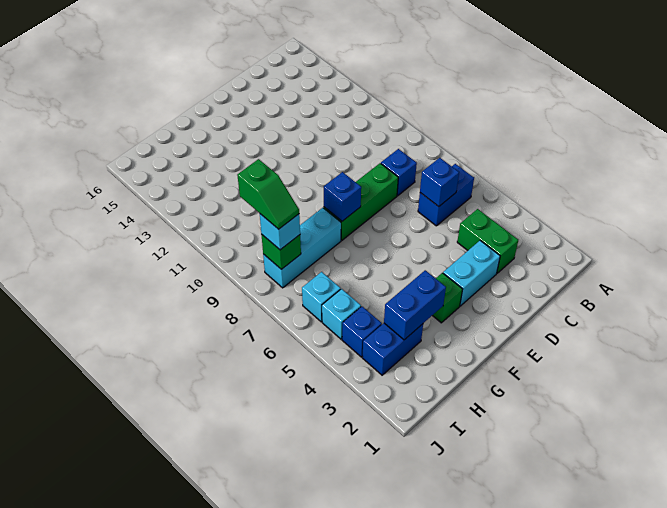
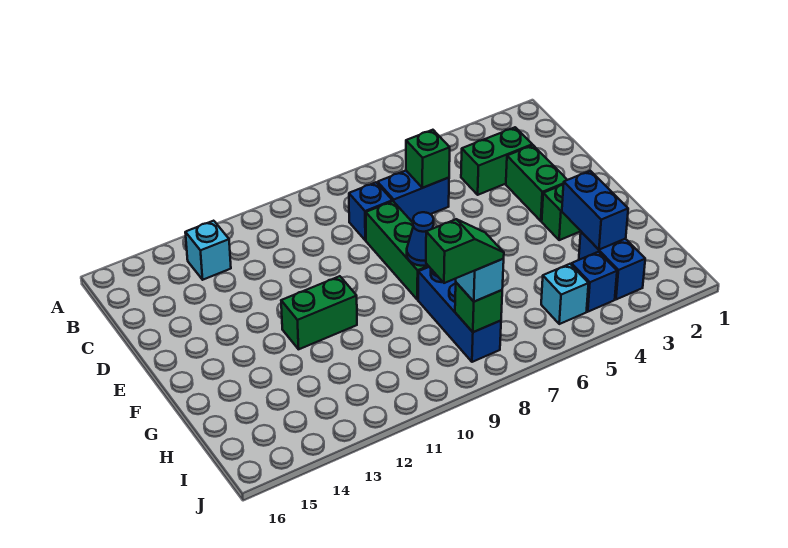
blue brick B6:C6 level 1 -> blue brick C6:C7 level 1
blue brick C6 level 2 -> green brick C6 level 2
cyan brick D3:E3 level 1 -> green brick D3:E3 level 1
blue brick F8 level 2 -> blue cone F8 level 2
none -> green brick F11:F12 level 1
cyan brick G8:I8 level 1 -> blue brick G8:I8 level 1
cyan brick I6 level 1 -> cyan brick B13 level 1

